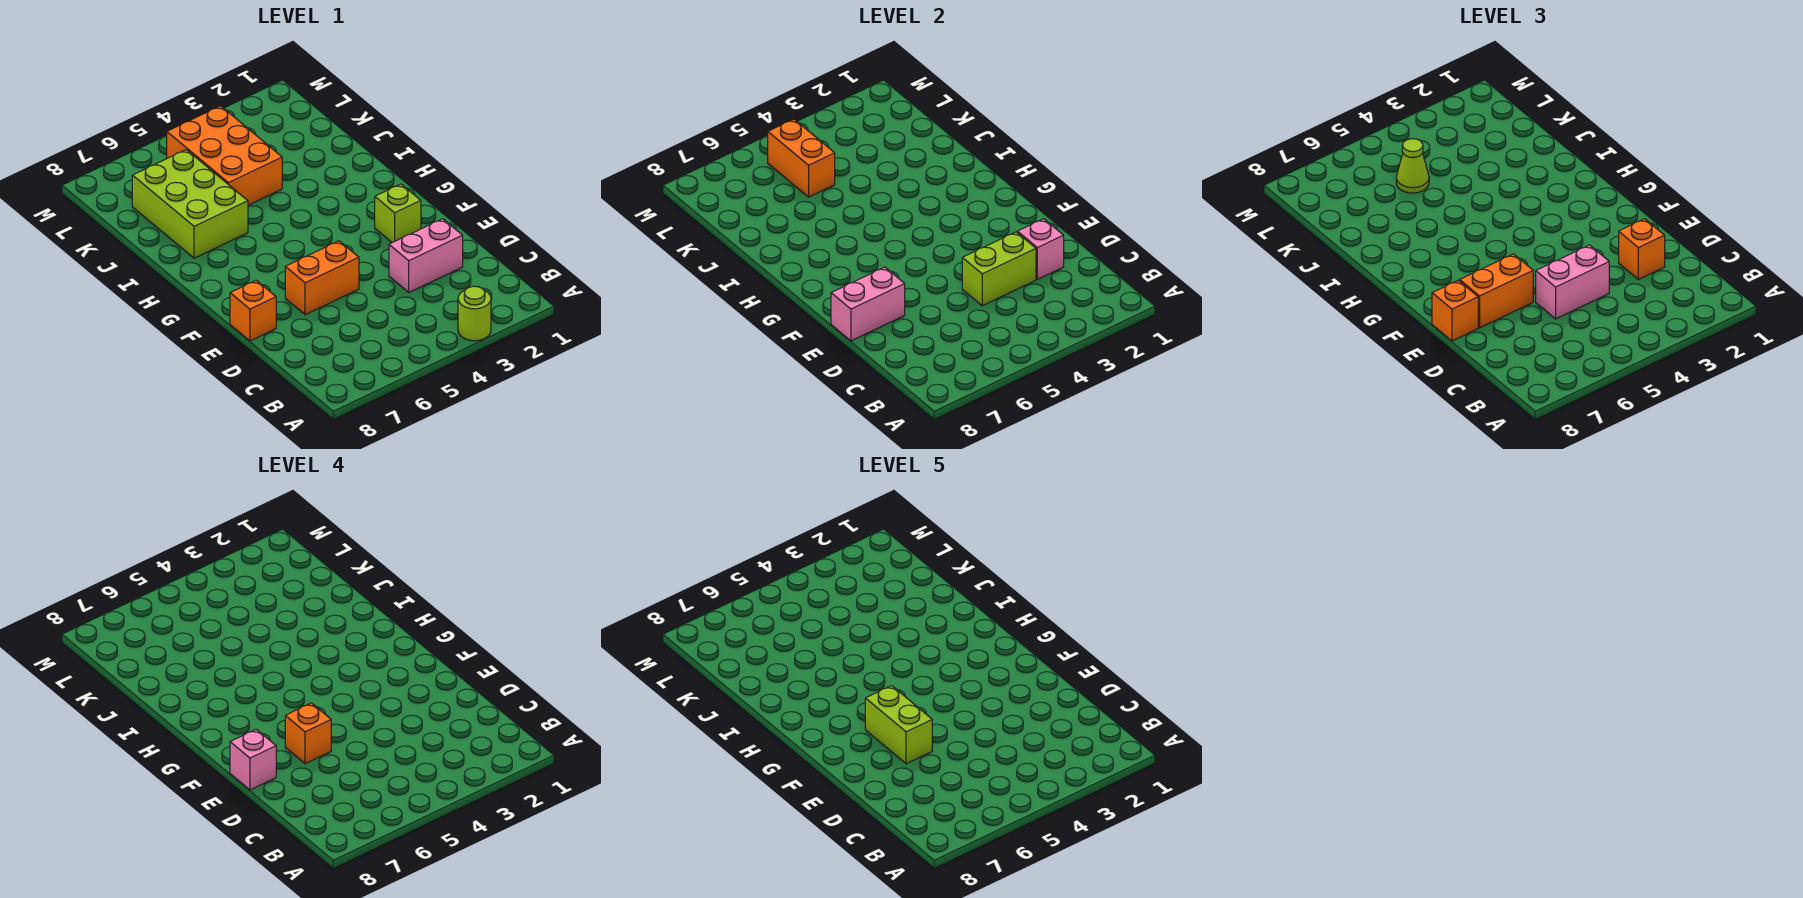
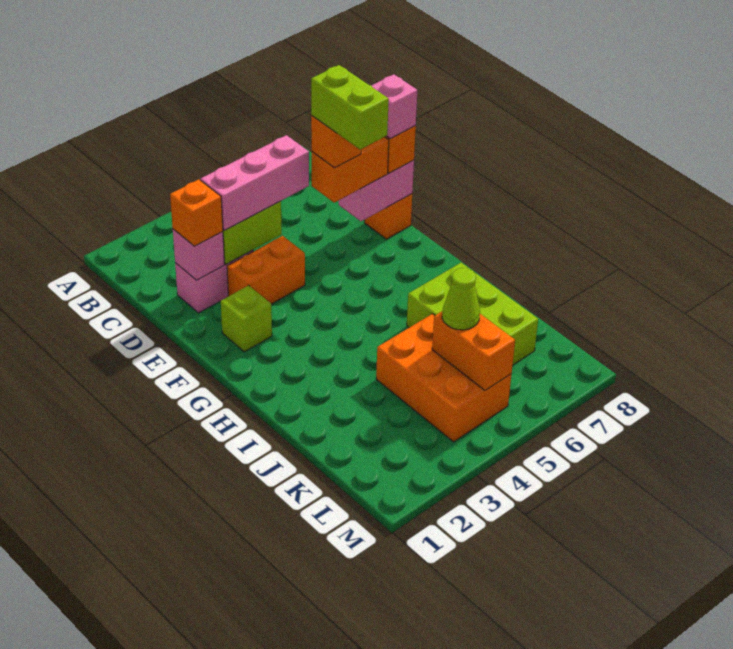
lime round brick A3 level 1 -> none
pink brick D4:D5 level 3 -> pink brick D3:D5 level 3
orange brick E5:E6 level 1 -> orange brick E3:E4 level 1

